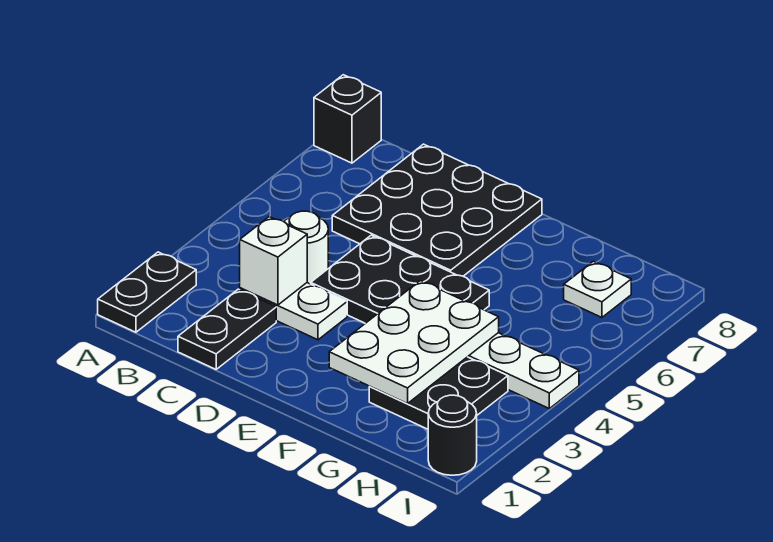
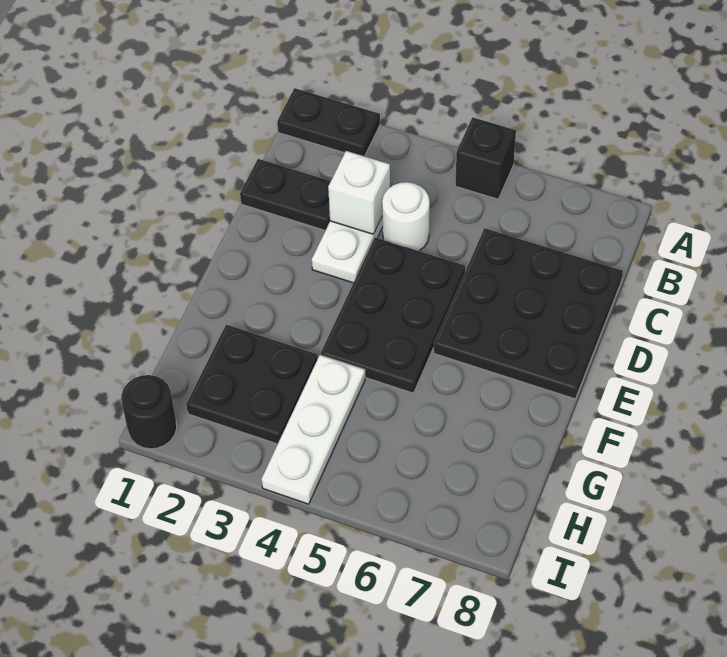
black brick A8 level 1 -> black brick A5 level 1
white plate F2:G4 level 2 -> none
white plate H7 level 1 -> none

